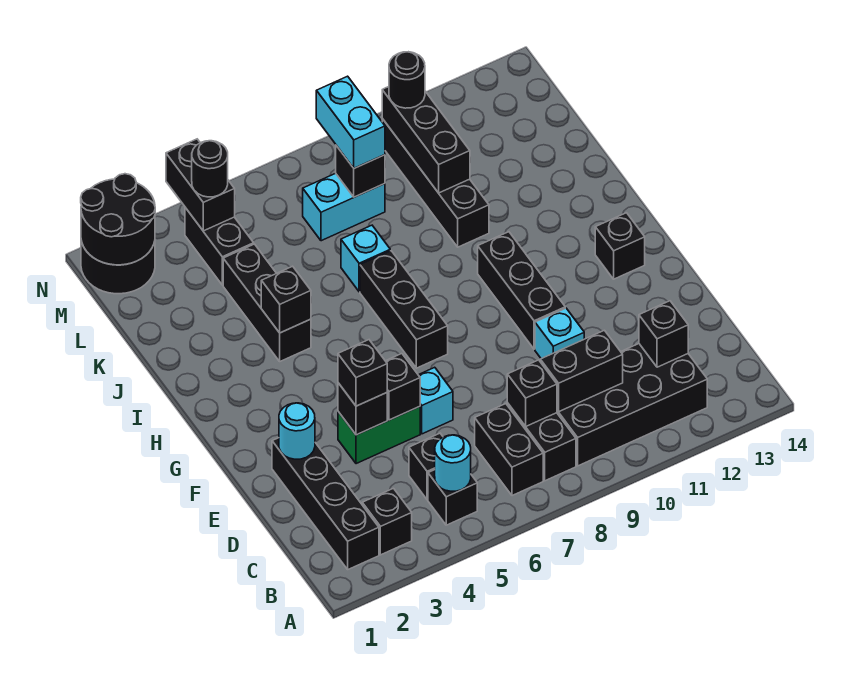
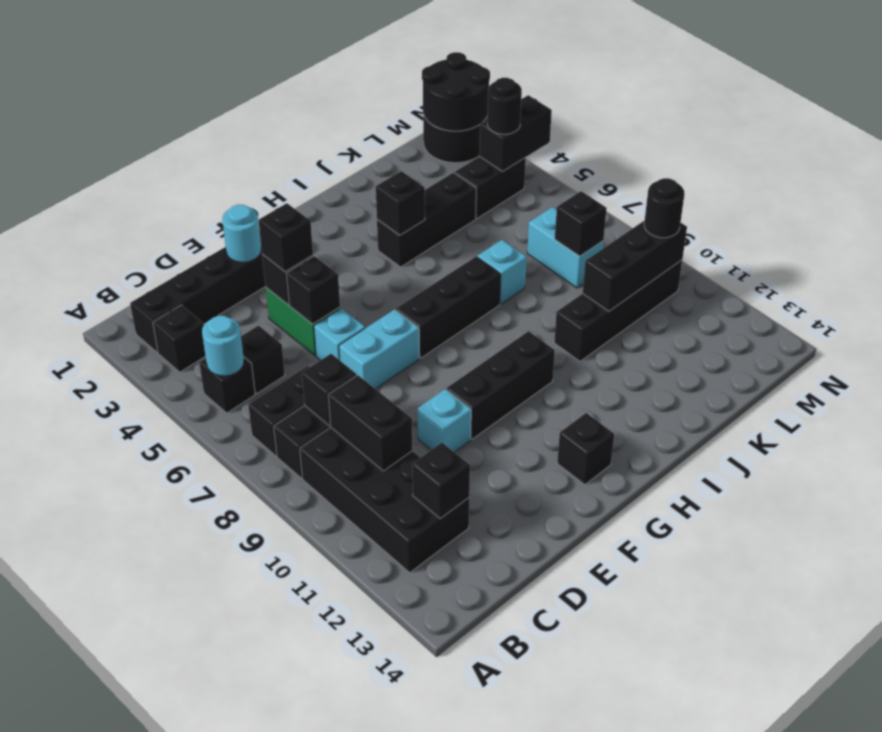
cyan brick L8:M8 level 3 -> cyan brick E7:F7 level 1

